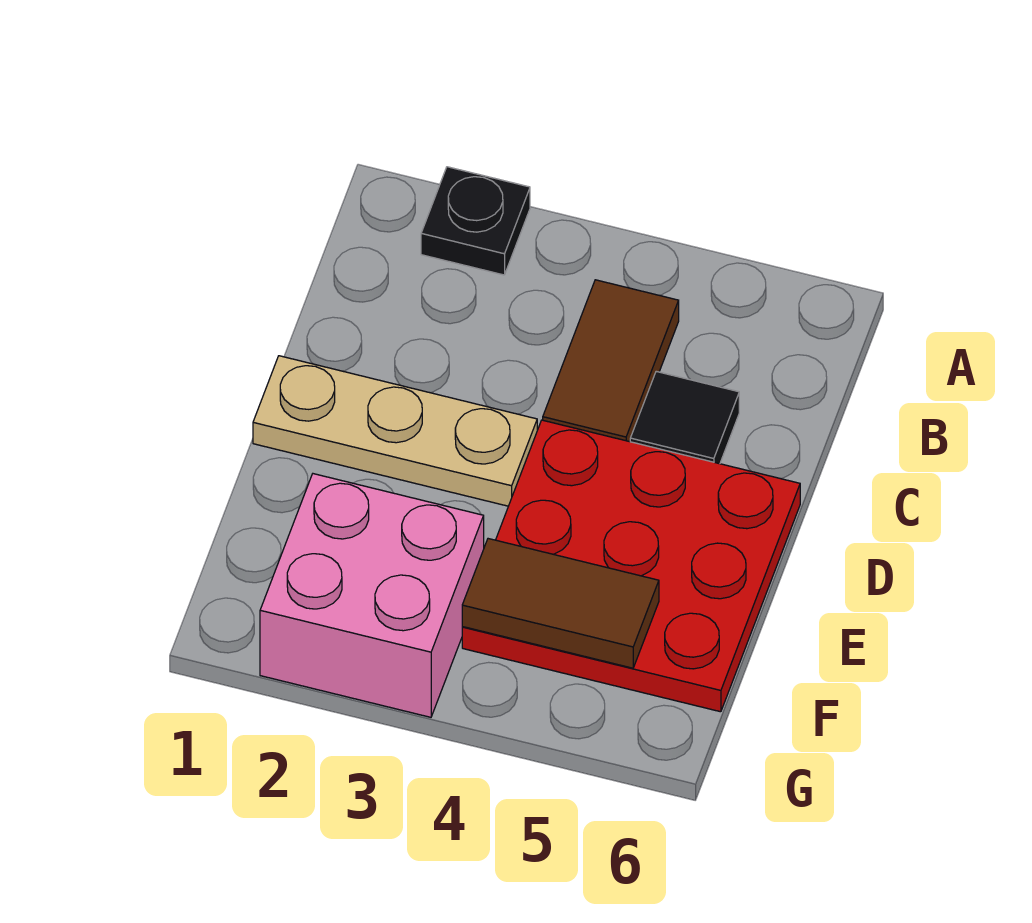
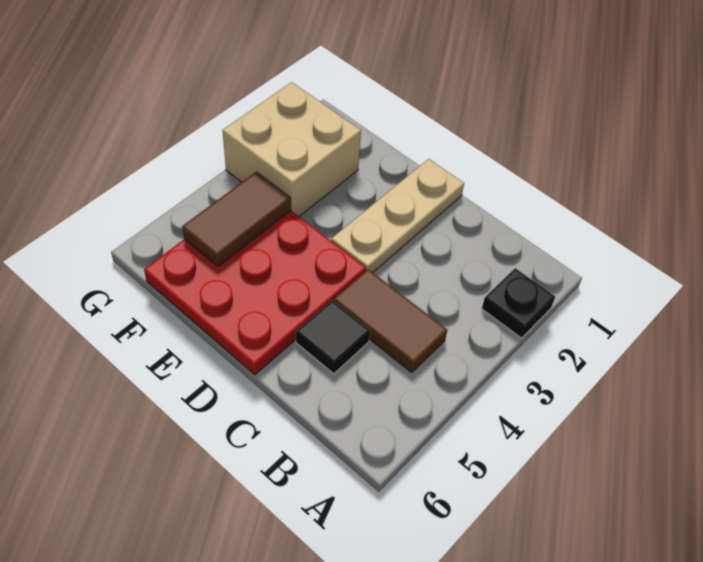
pink brick F2:G3 level 1 -> tan brick F2:G3 level 1

